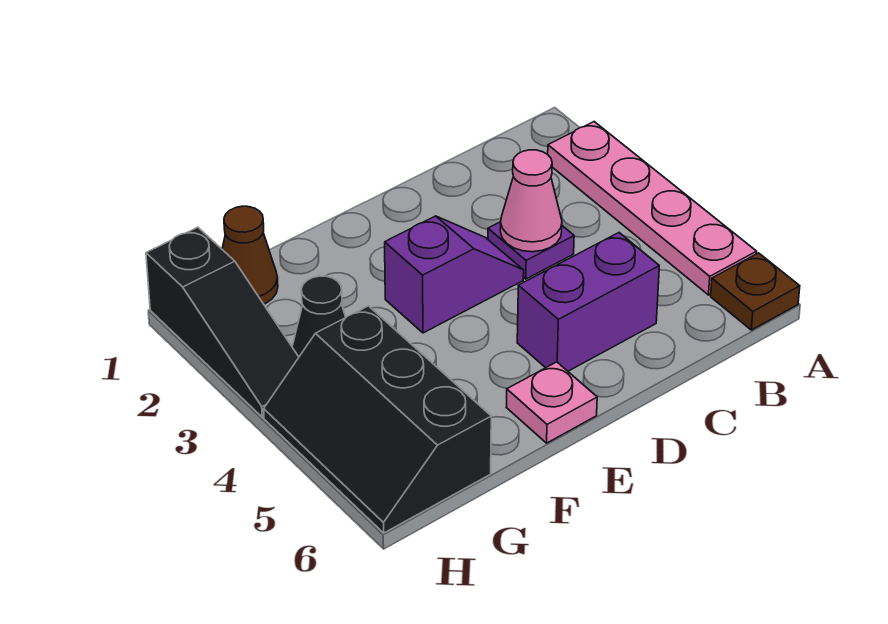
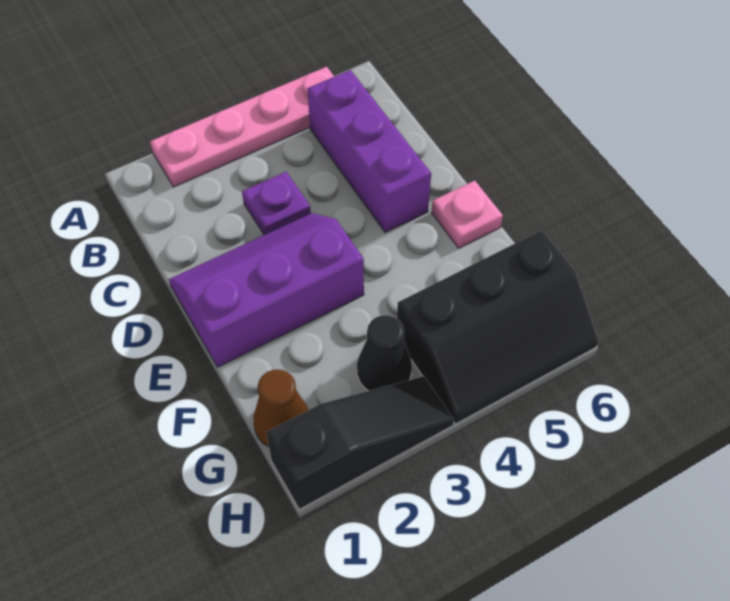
brown plate A6 level 1 -> none
pink cone C3 level 2 -> none
purple brick C5:D5 level 1 -> purple brick B5:D5 level 1
purple slope D3:E3 level 1 top E -> purple slope D1:E3 level 1 top E

